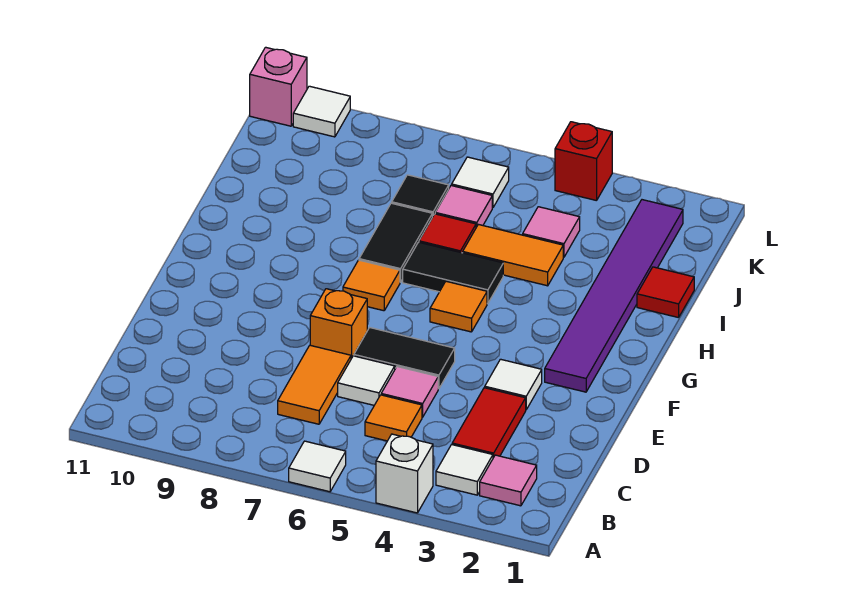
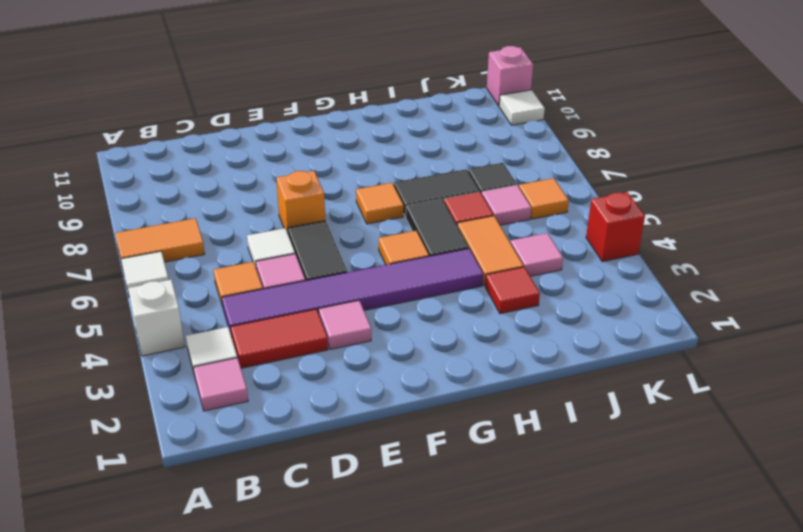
orange tile C7:D7 level 1 -> orange tile A7:B7 level 1
white tile E3 level 1 -> pink tile E3 level 1
purple tile F2:K2 level 1 -> purple tile C4:H4 level 1
red tile I1 level 1 -> red tile I3 level 1
white tile K6 level 1 -> orange tile K6 level 1

